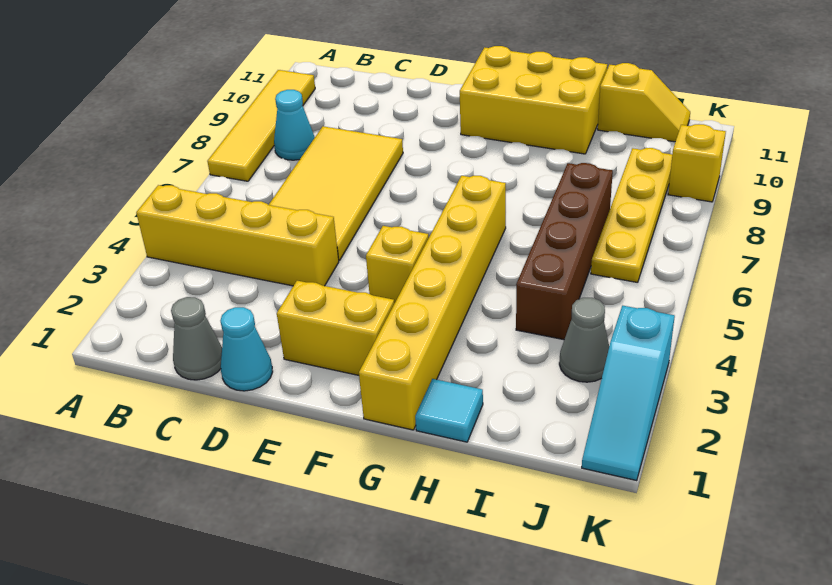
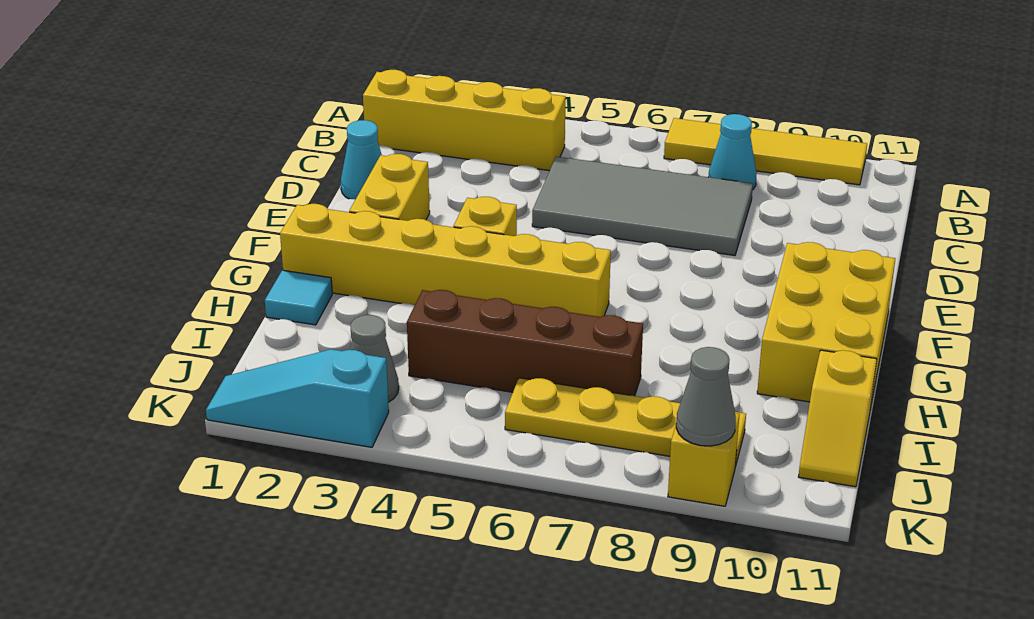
yellow brick A4:D4 level 1 -> yellow brick B1:B4 level 1
grey cone C1 level 1 -> grey cone K9 level 2
yellow tile C5:D8 level 1 -> grey tile C5:D8 level 1

